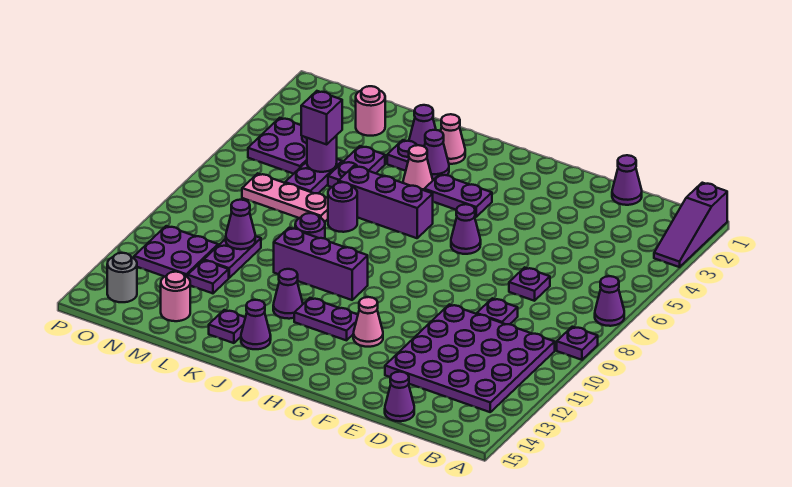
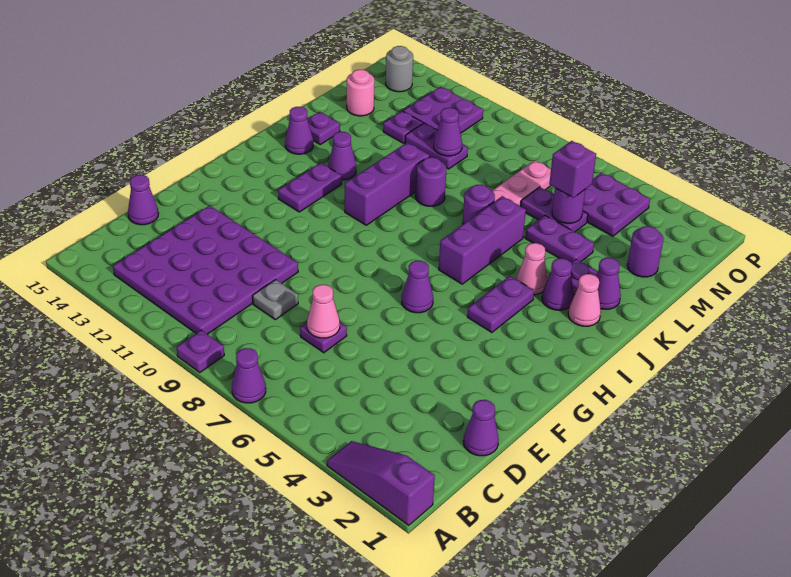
purple plate D9 level 1 -> grey plate D9 level 1
pink cone G12 level 1 -> pink cone D7 level 2
pink round brick M2 level 1 -> purple round brick M2 level 1

